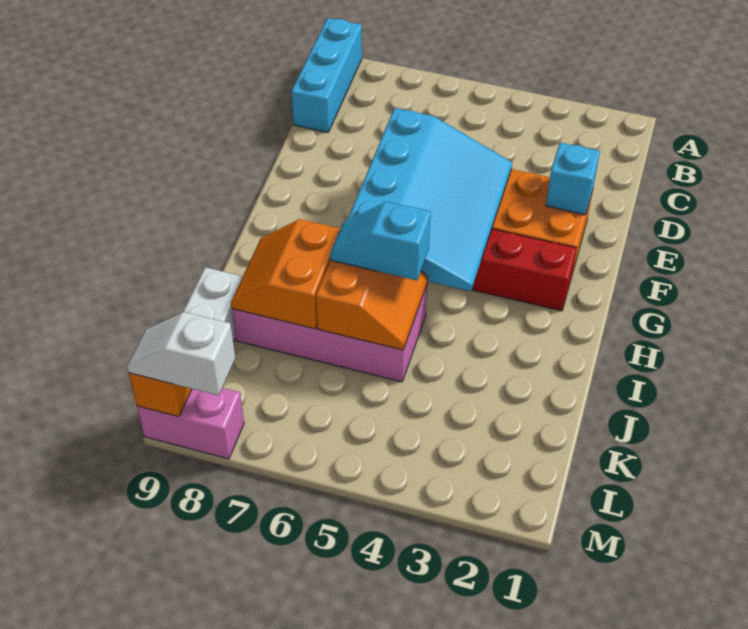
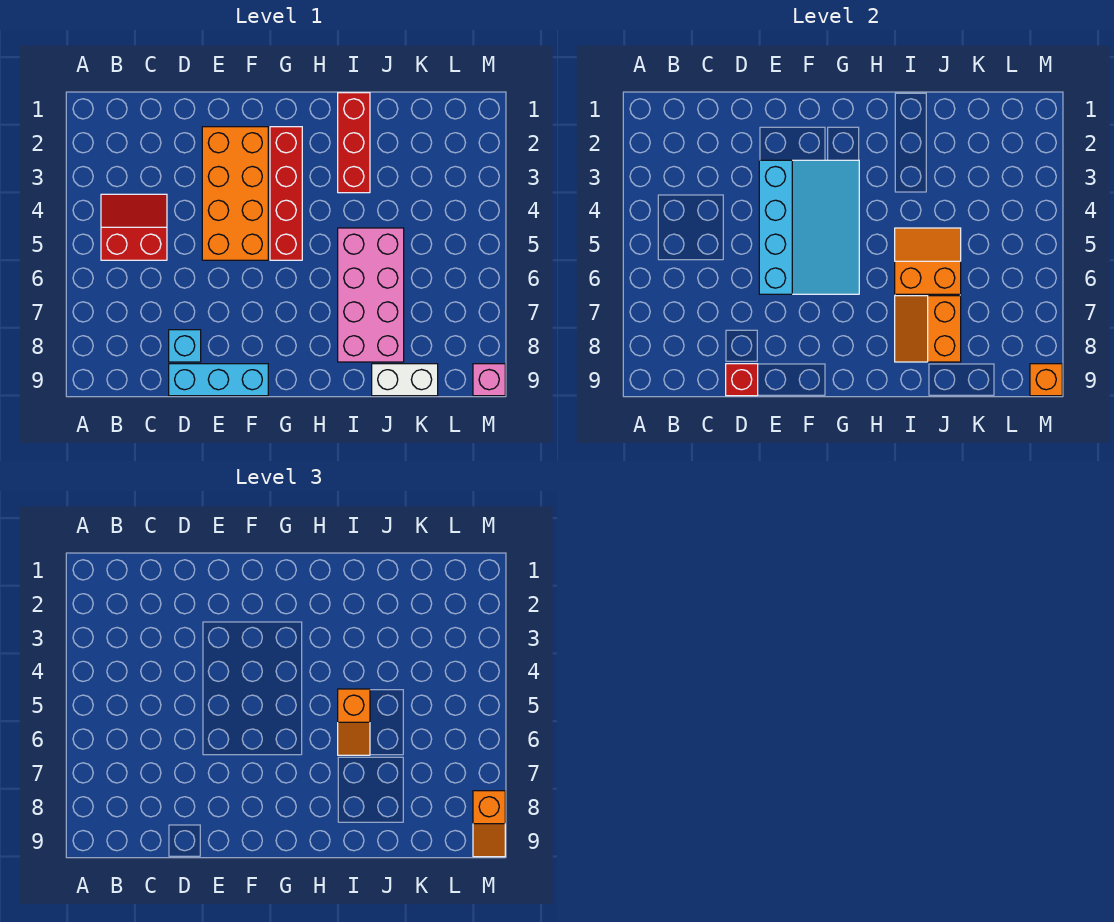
cyan brick A9:C9 level 1 -> cyan brick D9:F9 level 1
none -> red slope B4:C5 level 1 top 5
none -> red brick D9 level 2
cyan brick E2 level 2 -> cyan brick D8 level 1
cyan slope E4:H6 level 2 top 6 -> cyan slope E3:G6 level 2 top E
none -> red brick I1:I3 level 1
cyan slope I5:I6 level 3 top 5 -> orange slope I5:I6 level 3 top 5
orange slope I7:J8 level 2 top 7 -> orange slope I7:J8 level 2 top J
pink brick M8:M9 level 1 -> pink brick M9 level 1
white slope M8:M9 level 3 top 8 -> orange slope M8:M9 level 3 top 8

